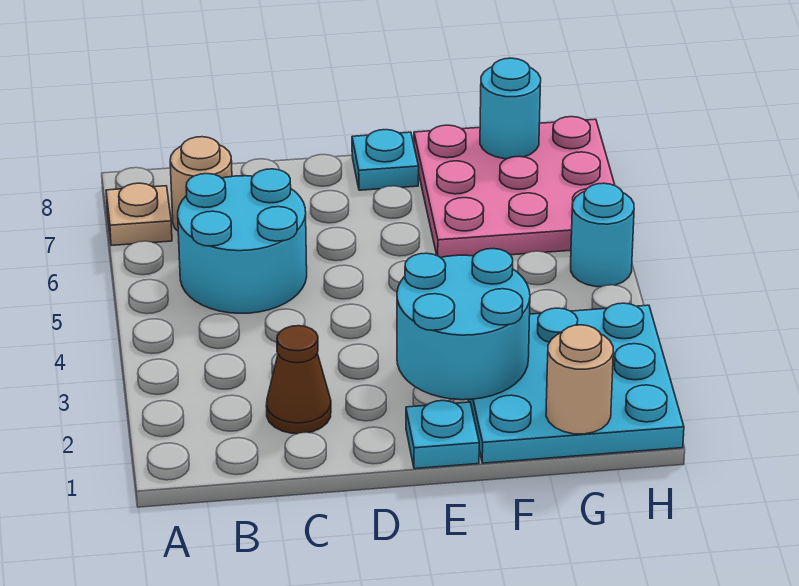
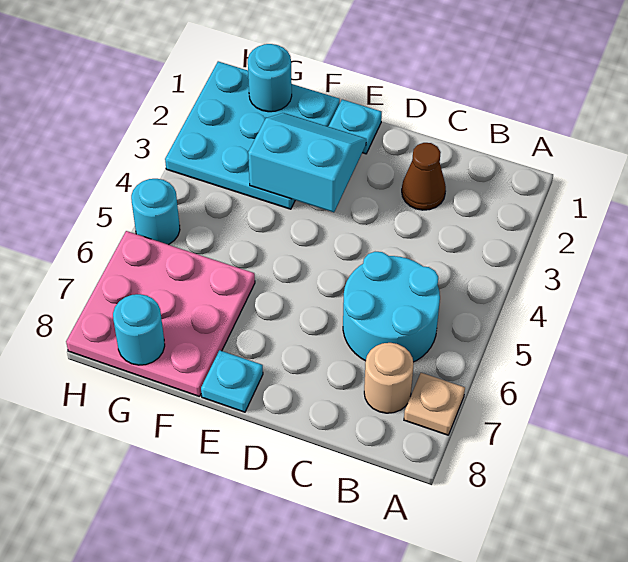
cyan round brick E2:F3 level 2 -> cyan slope E2:F3 level 2 top 3
tan round brick G1 level 2 -> cyan round brick G1 level 2

